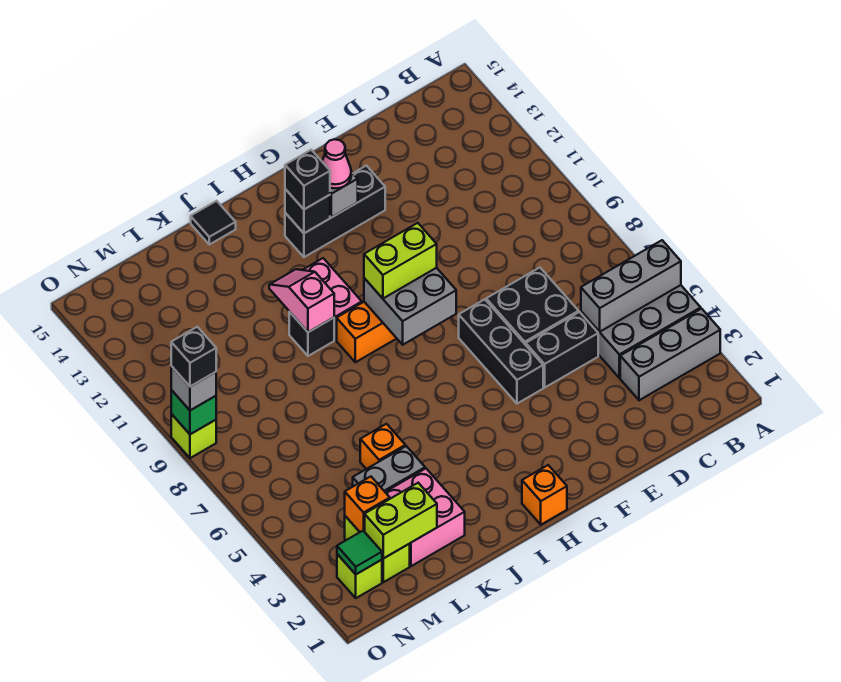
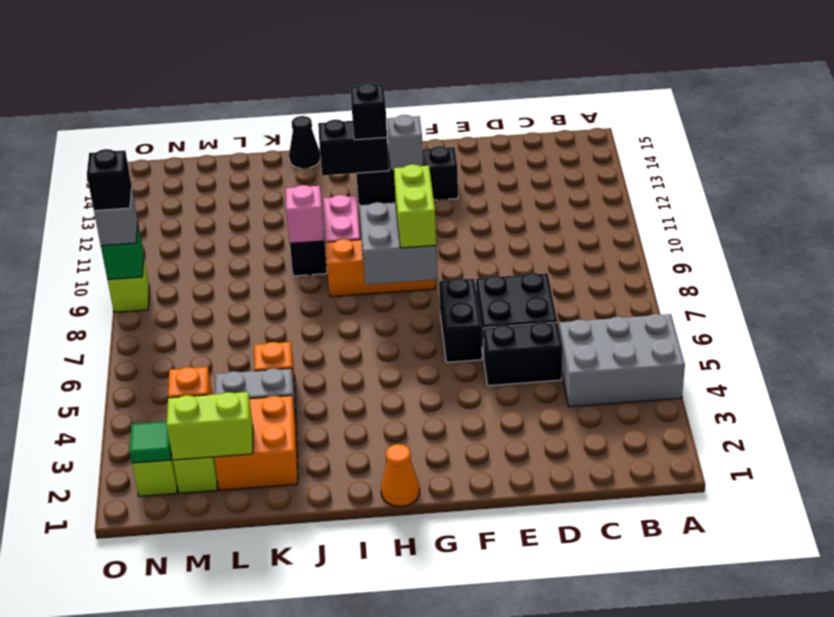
grey brick A3:C3 level 1 -> none
grey brick A5:C5 level 2 -> none
black brick F5:F7 level 1 -> black brick F6:F7 level 1
lime brick G9:H9 level 3 -> lime brick G8:G9 level 3
pink cone G13 level 3 -> none
orange brick H1 level 1 -> orange cone H1 level 1
black brick H13 level 2 -> black brick H13:I13 level 2
black tile J15 level 1 -> black cone J15 level 1
pink brick K2:L3 level 1 -> orange brick K2:L3 level 1

